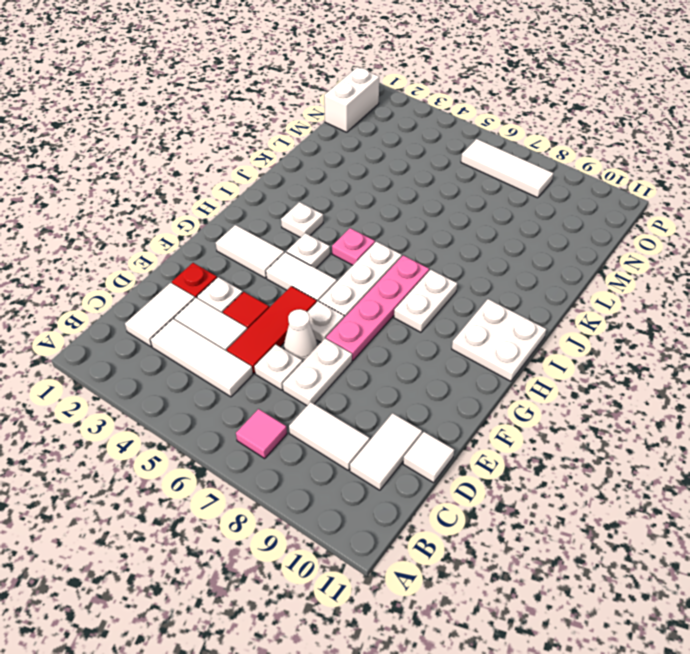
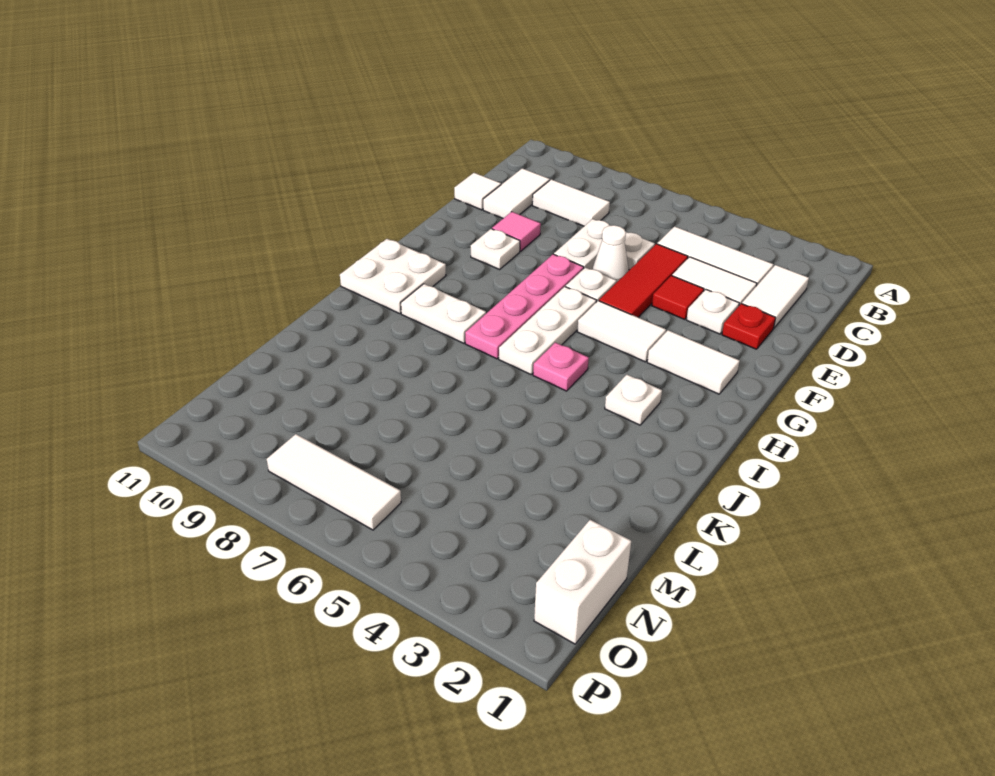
pink tile B7 level 1 -> pink tile E9 level 1
white plate H4 level 1 -> white plate F9 level 1
white plate H8:I8 level 1 -> white plate I8:I9 level 1

